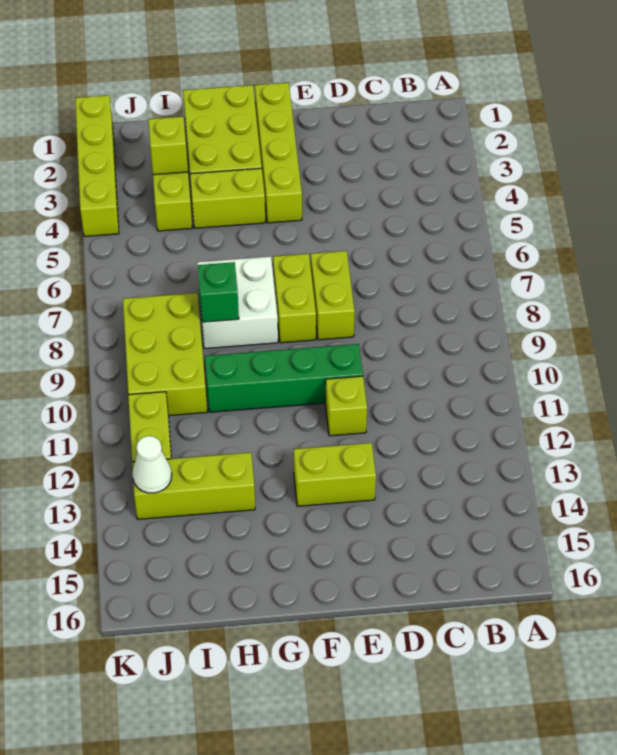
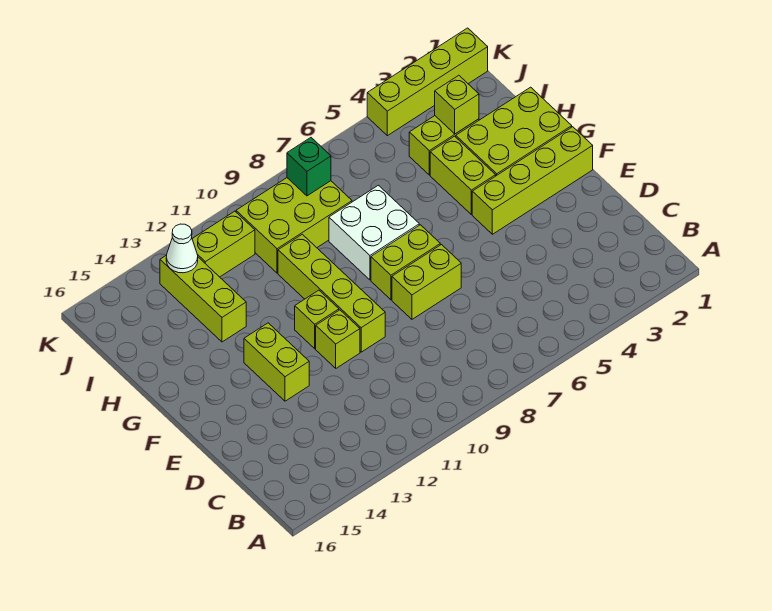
green brick E10:H10 level 1 -> lime brick E10:H10 level 1
none -> lime brick F11 level 1
green brick H8 level 2 -> green brick J8 level 2

